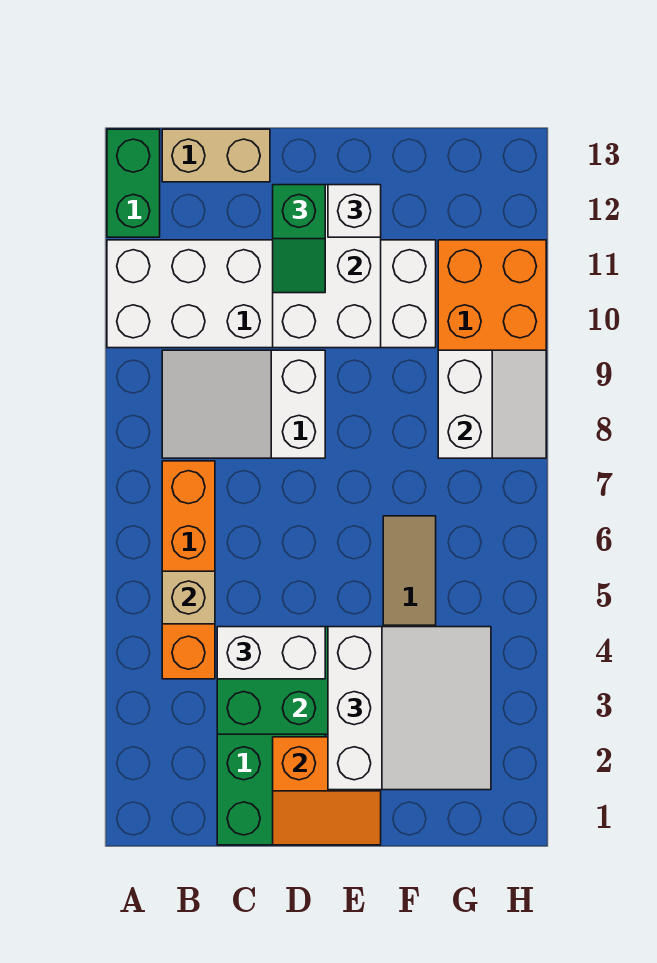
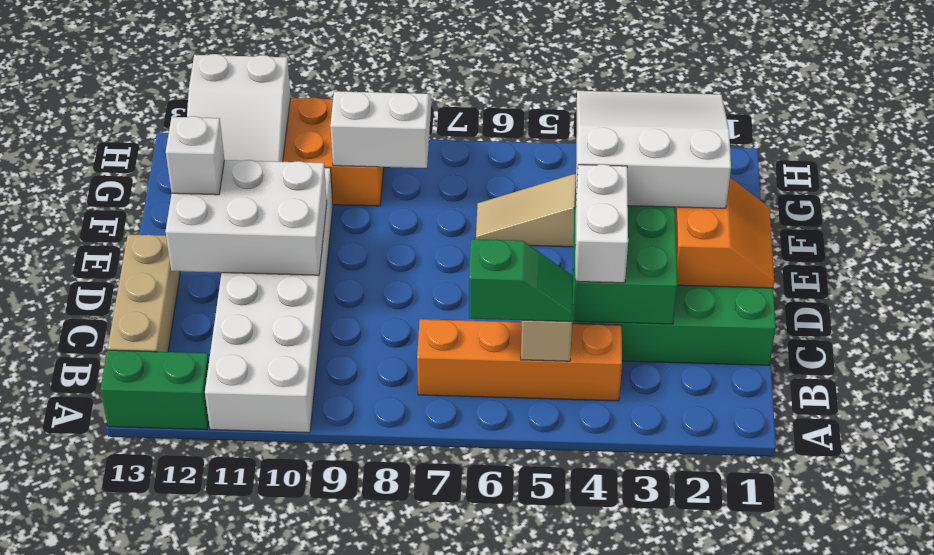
white slope B8:D9 level 1 top D -> white slope F11:H12 level 2 top H
tan brick B13:C13 level 1 -> tan brick B13:D13 level 1
green slope D11:D12 level 3 top 12 -> green slope B5:B6 level 3 top 6

